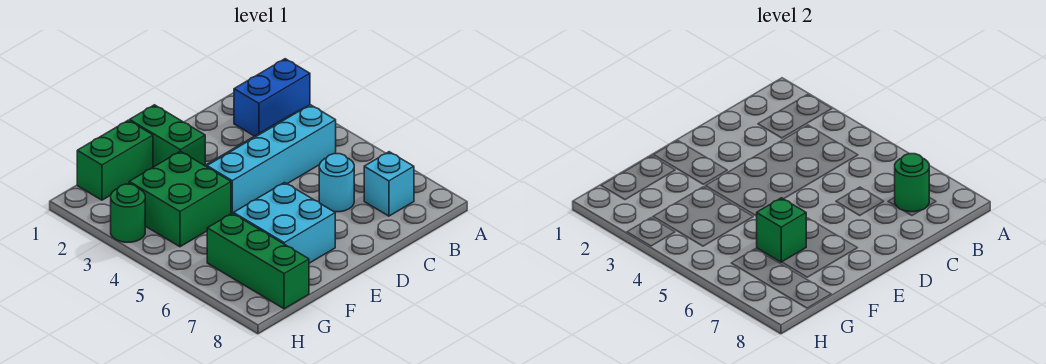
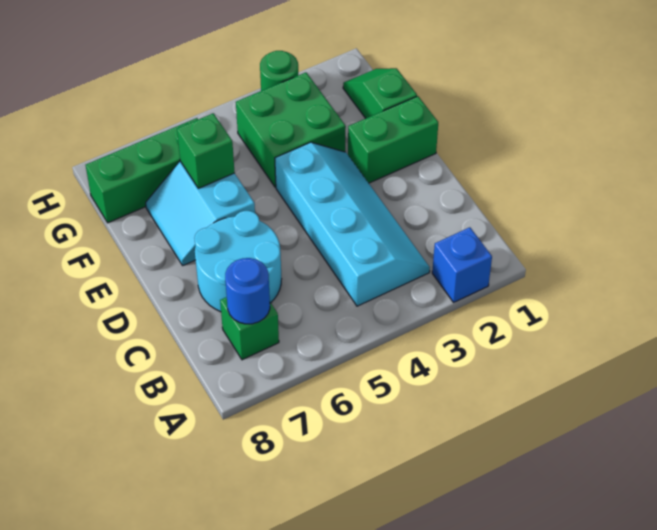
blue brick A2:B2 level 1 -> blue brick A2 level 1
cyan brick B7 level 1 -> green brick B7 level 1
green round brick B7 level 2 -> blue round brick B7 level 2
cyan round brick C6 level 1 -> cyan round brick C6:D7 level 1
cyan brick E6:F7 level 1 -> cyan slope E6:F7 level 1 top 6
green brick F1:G1 level 1 -> green slope F1:G1 level 1 top F

